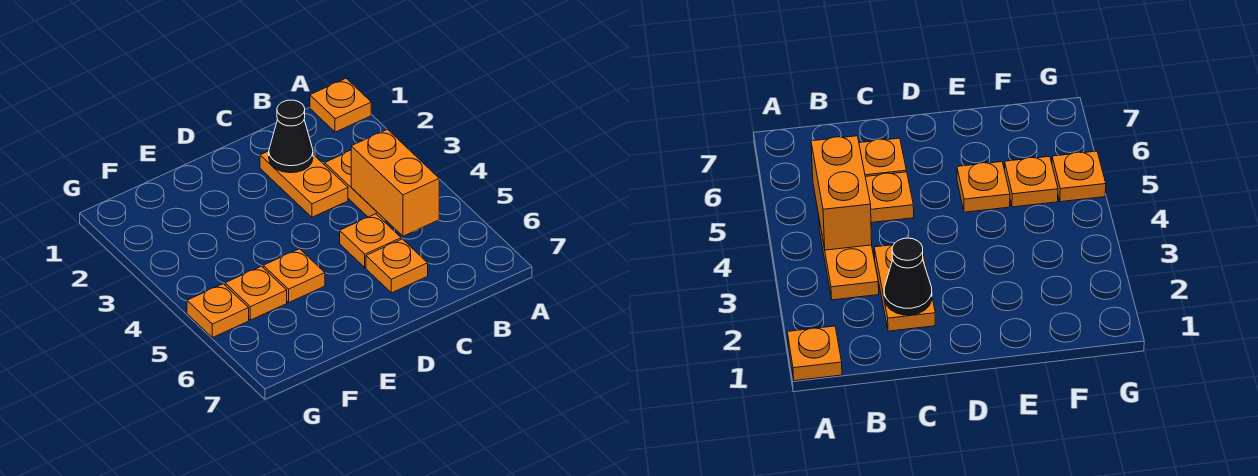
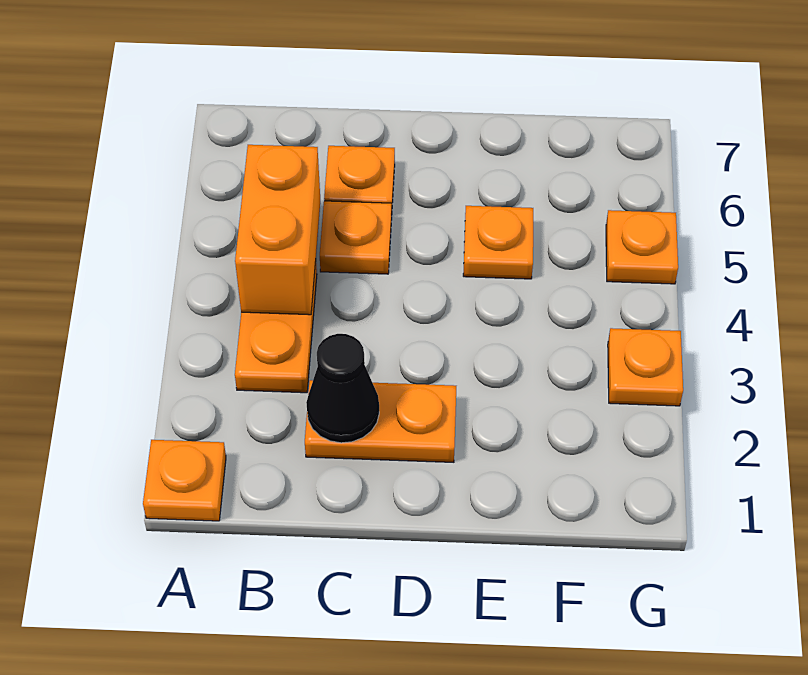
orange plate C2:C3 level 1 -> orange plate C2:D2 level 1
orange plate F5 level 1 -> orange plate G3 level 1

